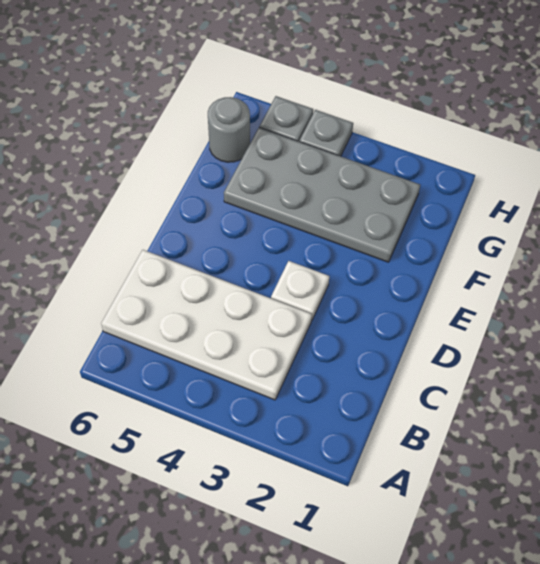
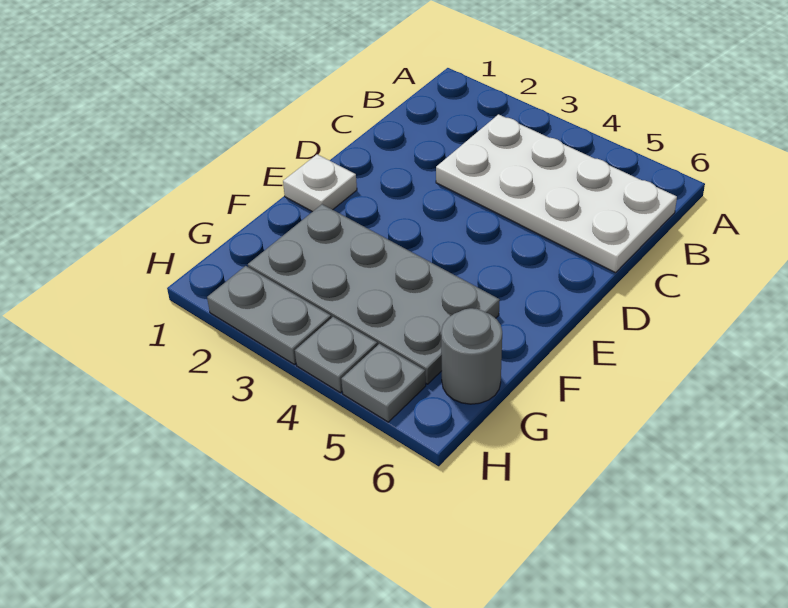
white plate D3 level 1 -> white plate E1 level 1
none -> grey plate H2:H3 level 1

